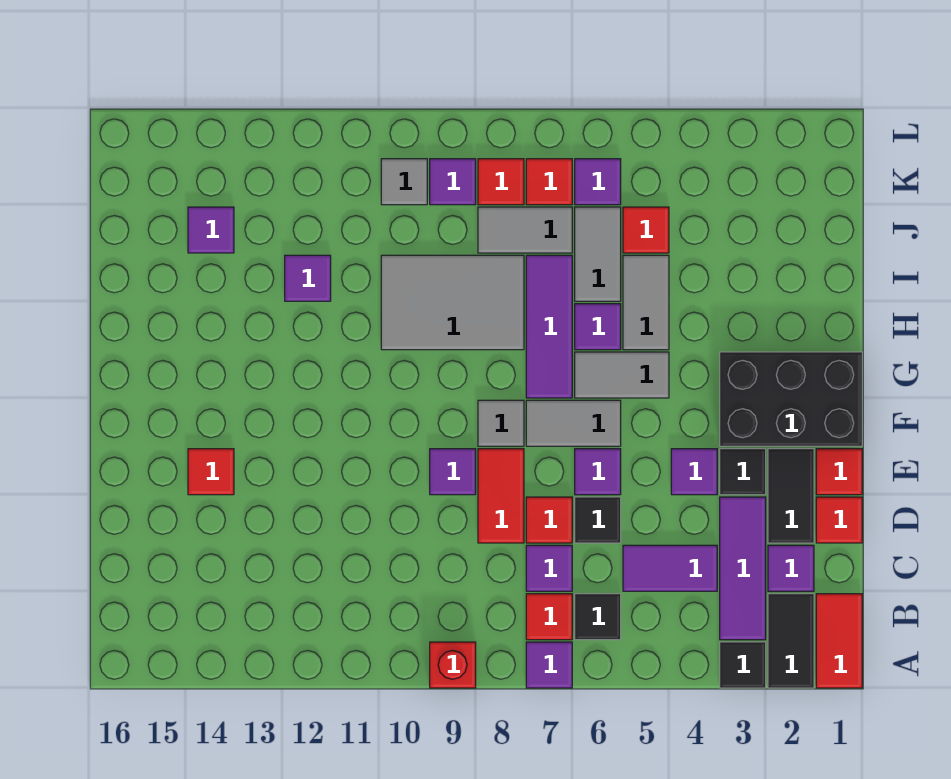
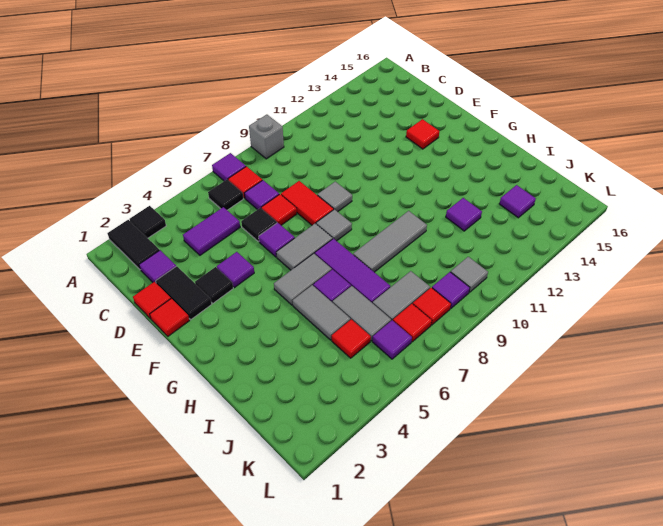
red tile A1:B1 level 1 -> none
red brick A9 level 1 -> grey brick A9 level 1
purple tile B3:D3 level 1 -> none
purple tile E9 level 1 -> grey tile E9 level 1
black brick F1:G3 level 1 -> none
grey tile H8:I10 level 1 -> grey tile H8:H10 level 1

